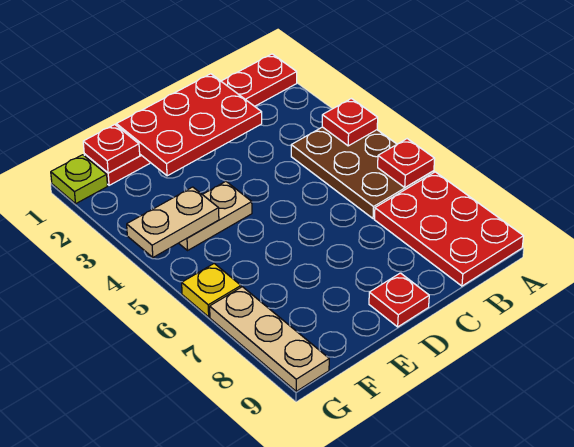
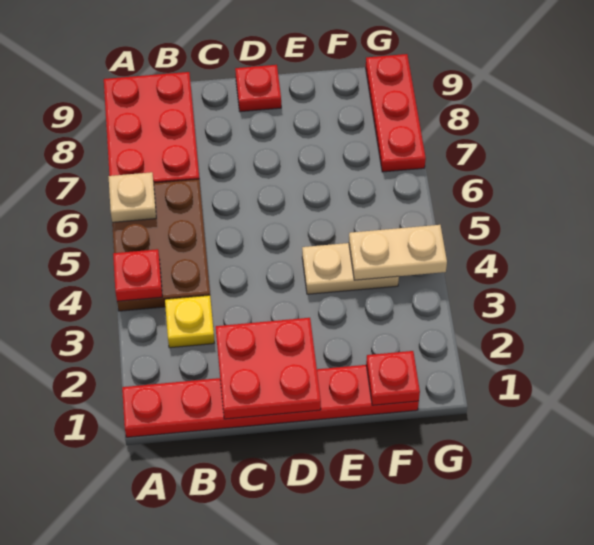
red plate A6 level 2 -> tan plate A6 level 2
red plate C1:E2 level 2 -> red plate C1:D2 level 2
lime plate G1 level 1 -> none
yellow plate G6 level 1 -> yellow plate B3 level 1
tan plate G7:G9 level 1 -> red plate G7:G9 level 1

